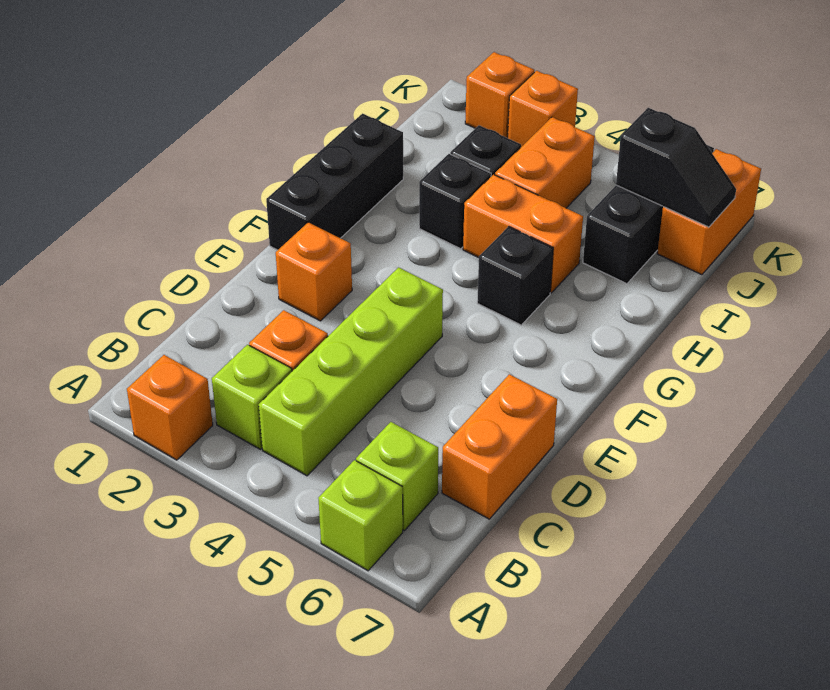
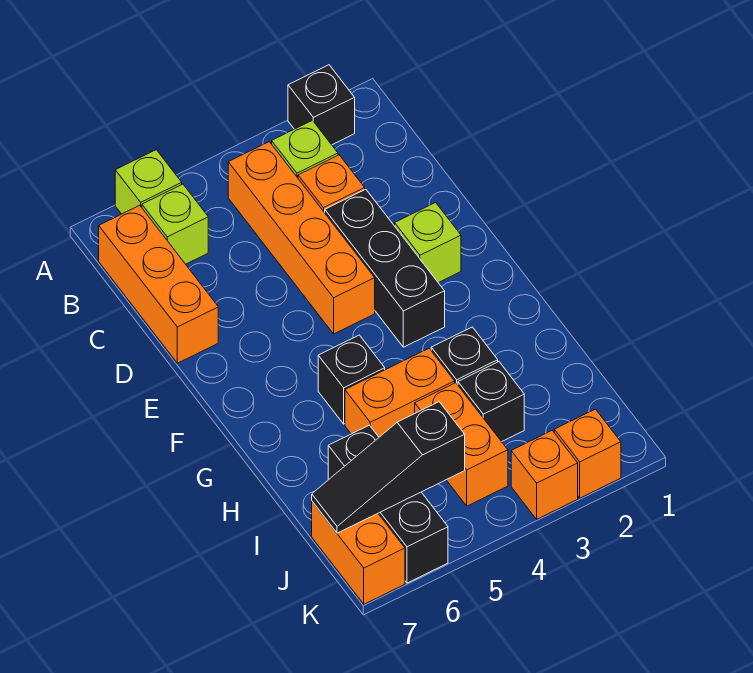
orange brick A2 level 1 -> black brick A2 level 1
lime brick B4:E4 level 1 -> orange brick B4:E4 level 1
orange brick C7:D7 level 1 -> orange brick B7:D7 level 1
orange brick E2 level 1 -> lime brick E2 level 1
black brick F1:H1 level 1 -> black brick D3:F3 level 1
black slope J6:J7 level 2 top 6 -> black slope J5:J7 level 2 top 5

